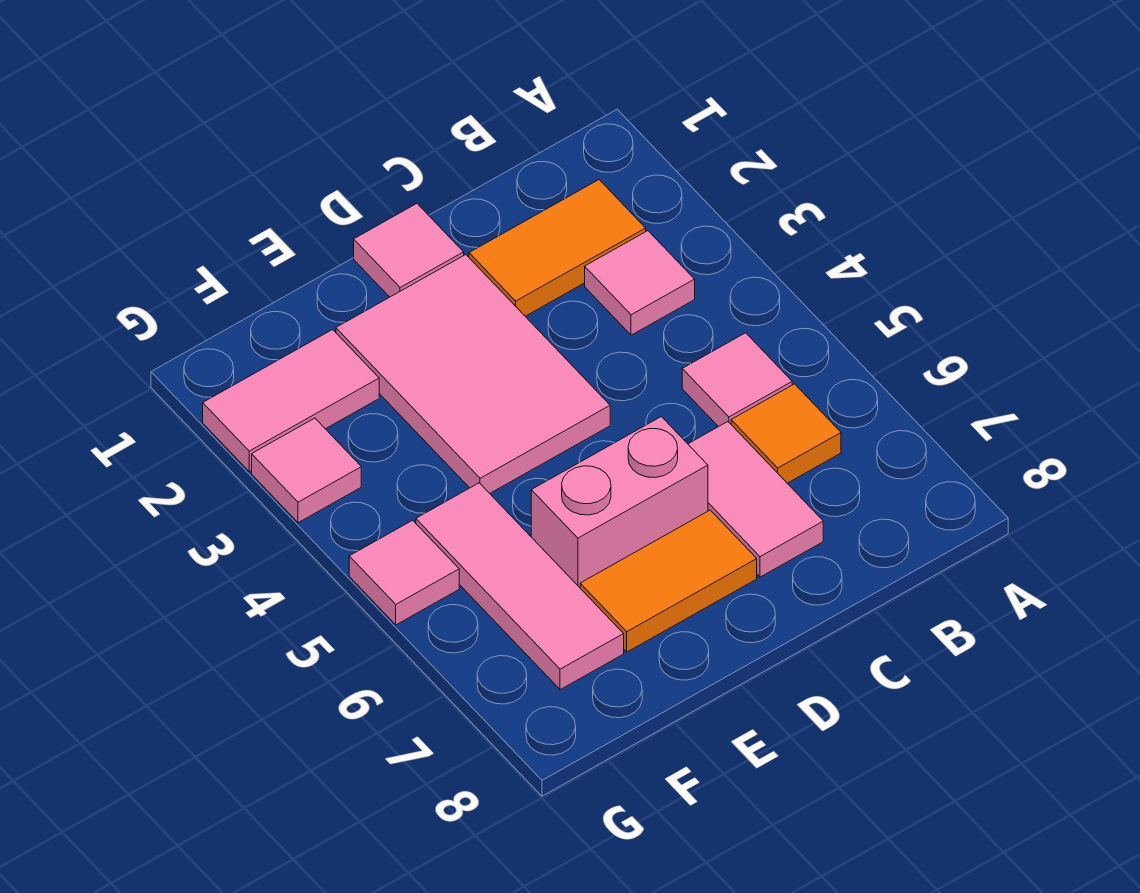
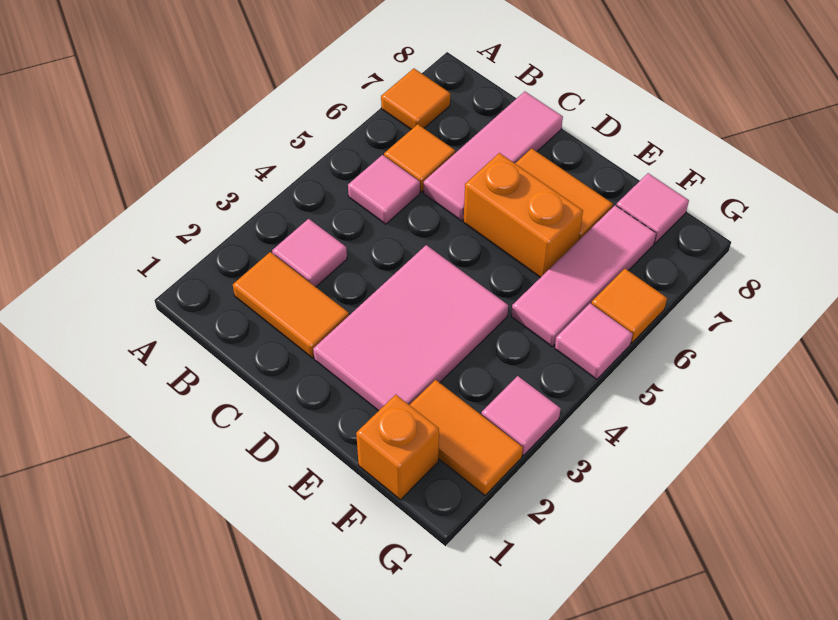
none -> orange tile A7 level 1
pink tile C6:C7 level 1 -> pink tile C6:C8 level 1
pink tile D1 level 1 -> pink tile F8 level 1
pink brick D6:E6 level 1 -> orange brick D6:E6 level 1
none -> orange brick F1 level 1
pink tile F2:G2 level 1 -> orange tile F2:G2 level 1
none -> orange tile G6 level 1

